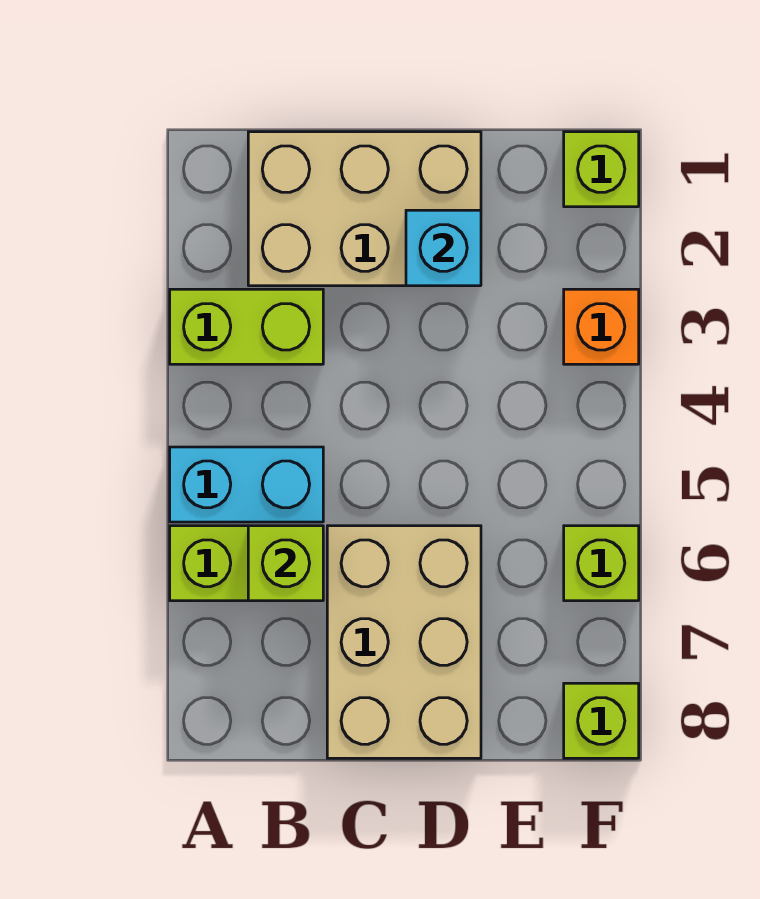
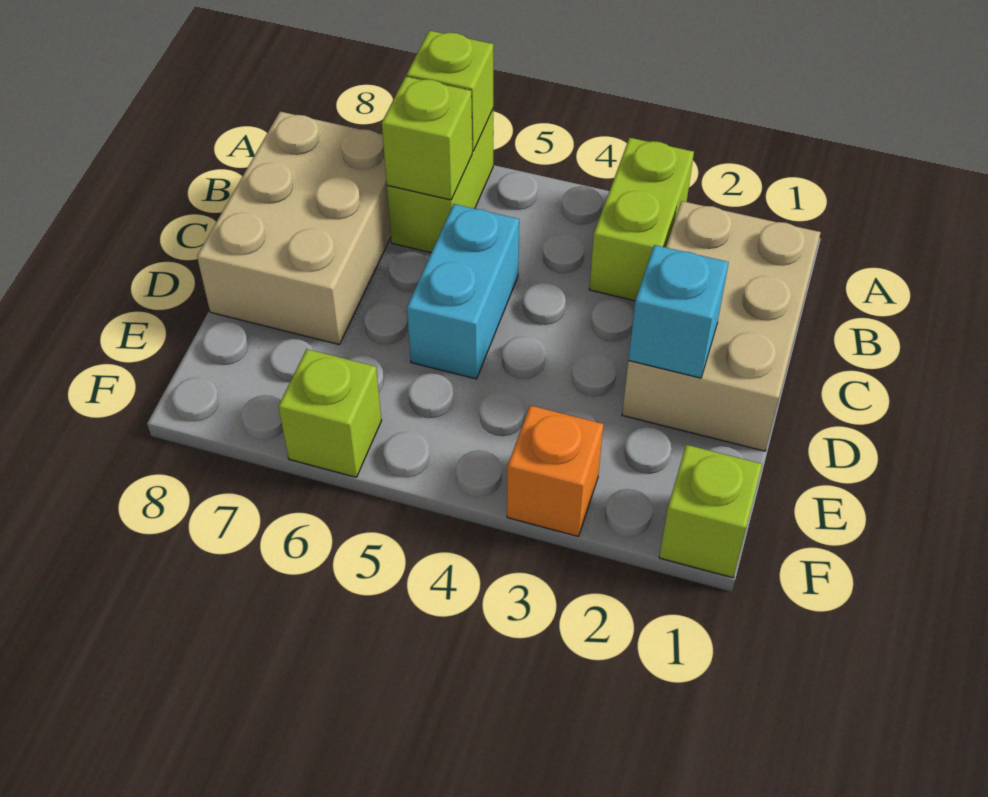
cyan brick A5:B5 level 1 -> cyan brick C5:D5 level 1
tan brick C6:D8 level 1 -> tan brick B7:D8 level 1
lime brick F8 level 1 -> lime brick A6 level 2

